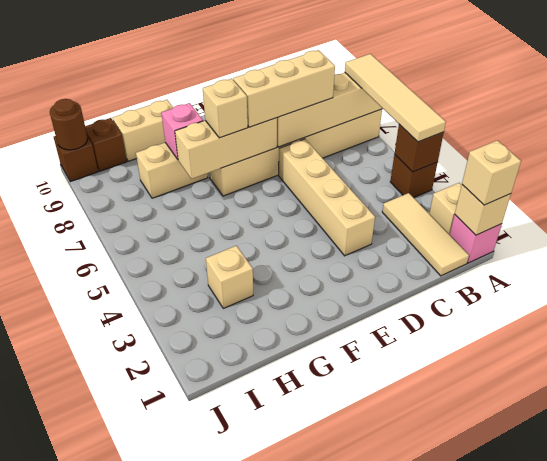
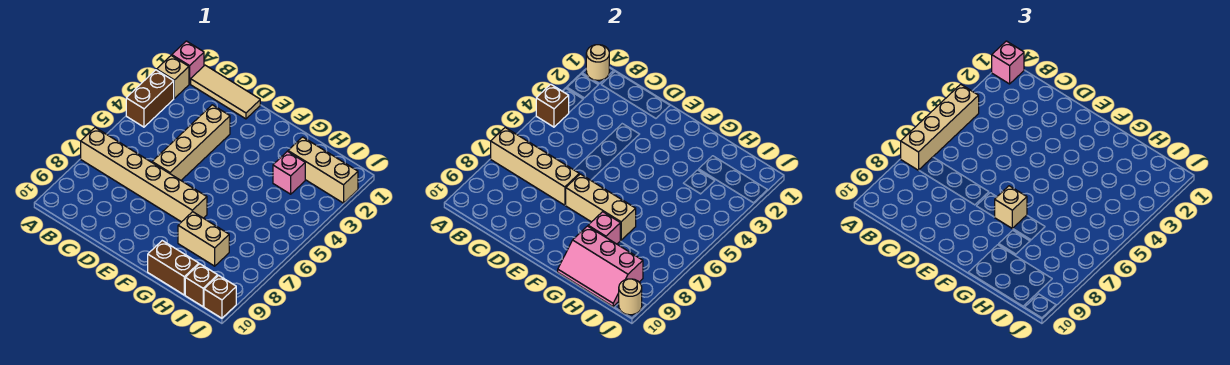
tan brick A1 level 2 -> tan round brick A1 level 2
tan brick A1 level 3 -> pink brick A1 level 3
brown brick A4 level 1 -> brown brick A3:A4 level 1
tan tile A4:A7 level 3 -> tan brick A4:A7 level 3
tan tile B1:B3 level 1 -> tan tile B1:D1 level 1
tan brick C7:E7 level 3 -> tan brick H2:J2 level 1
none -> pink slope G9:I10 level 2 top 9
tan brick G10:H10 level 1 -> brown brick G10:H10 level 1
tan brick H3 level 1 -> pink brick H3 level 1
brown round brick J10 level 2 -> tan round brick J10 level 2

